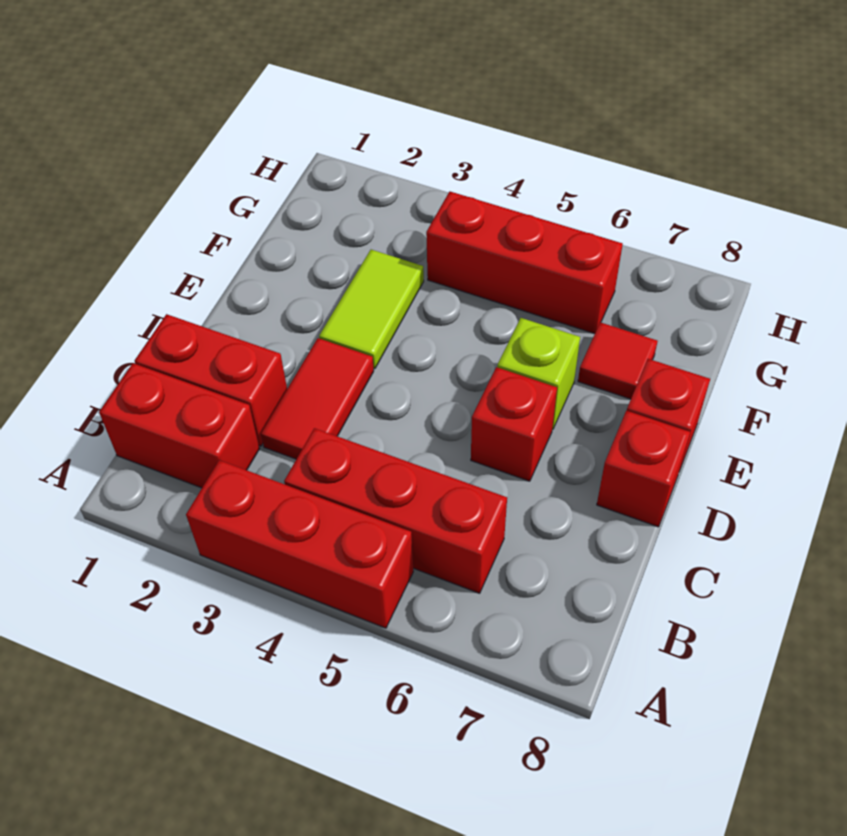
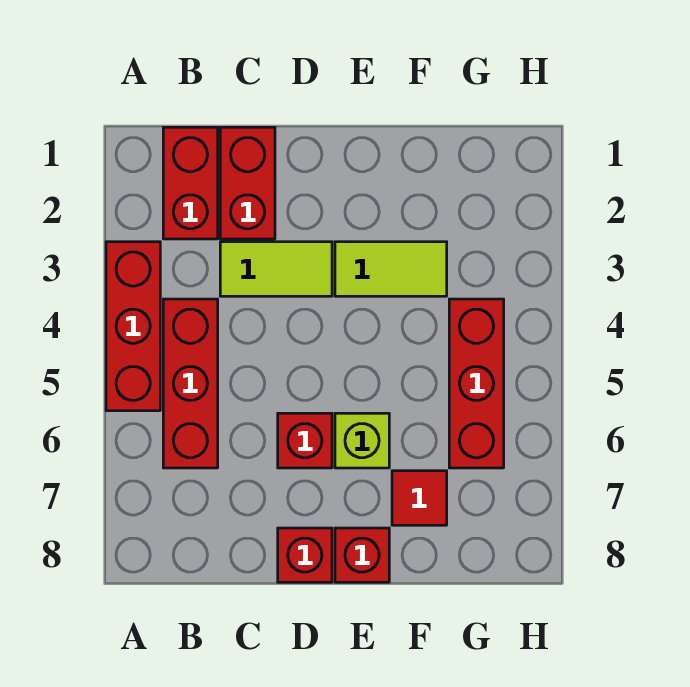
red tile C3:D3 level 1 -> lime tile C3:D3 level 1

